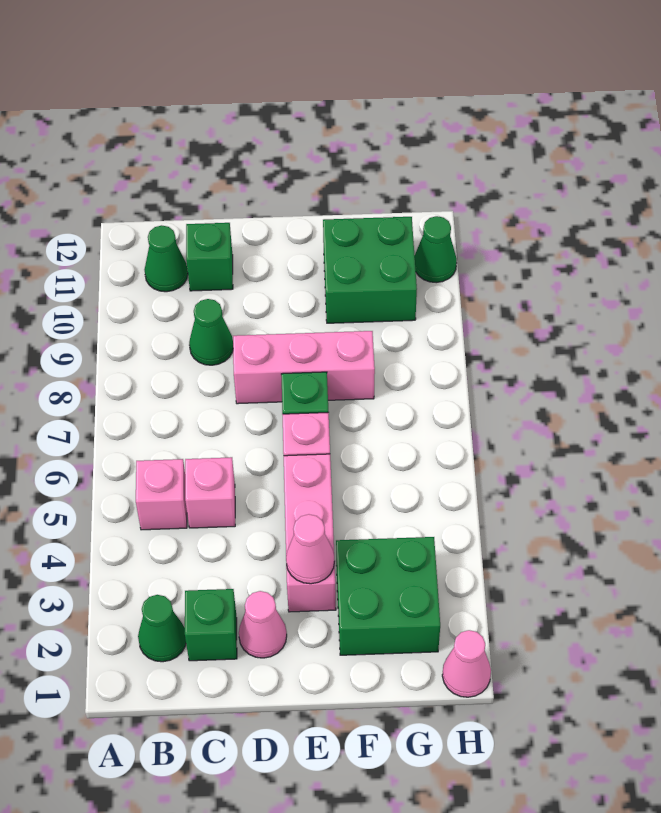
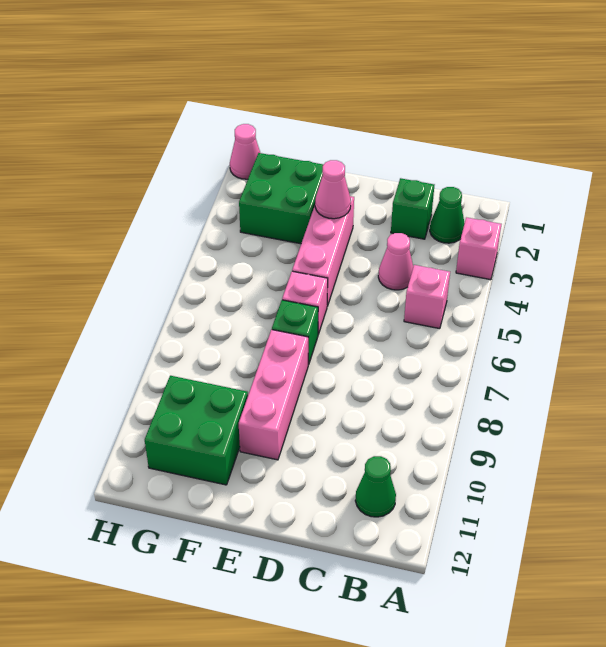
pink brick C5 level 1 -> pink brick A3 level 1
green cone C9 level 1 -> none
green brick C11 level 1 -> none
pink cone D2 level 1 -> pink cone C4 level 1
pink brick D8:F8 level 1 -> pink brick E8:E10 level 1
green cone H11 level 1 -> none

